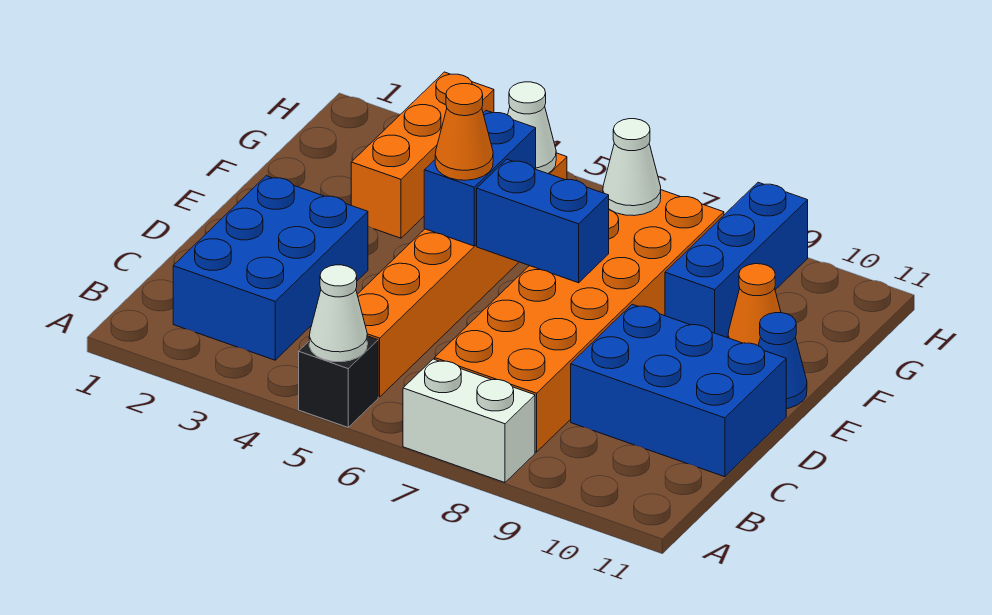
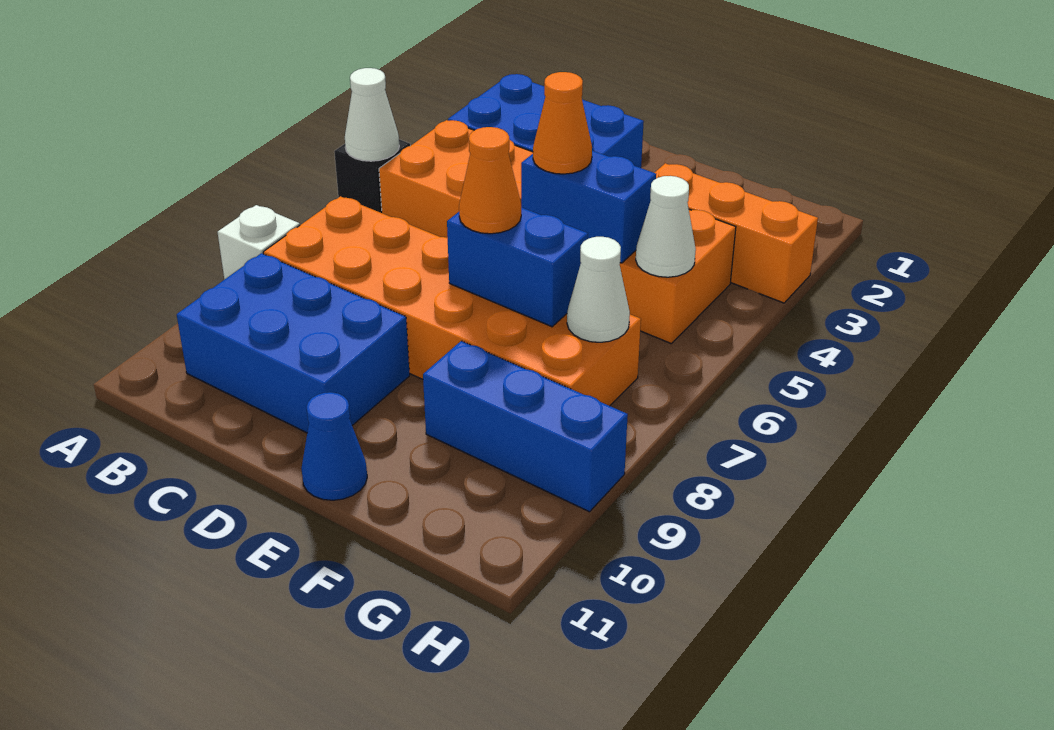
white brick A7:A8 level 1 -> white brick A8 level 1
orange brick B5:G5 level 1 -> orange brick B4:G5 level 1
blue brick C9:D11 level 1 -> blue brick B9:D10 level 1
blue brick E6:E7 level 2 -> blue brick E7:F7 level 2
orange cone F10 level 1 -> orange cone E7 level 3

